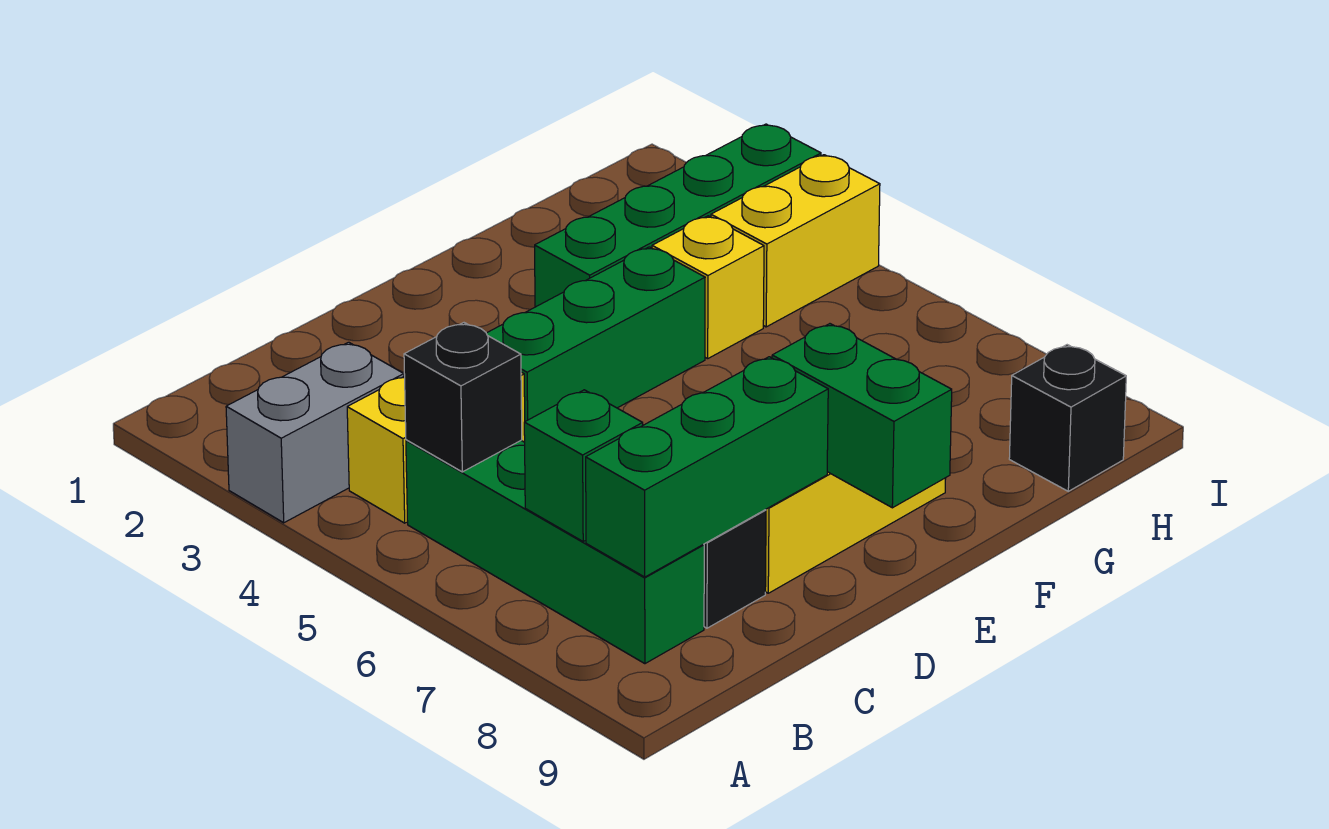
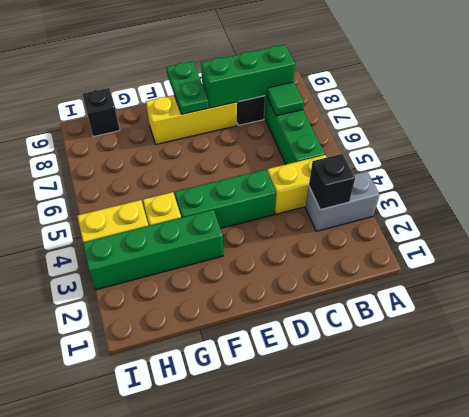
black brick B5 level 2 -> black brick B3 level 2
green brick B7 level 2 -> green tile B7 level 2
green brick E8:E9 level 2 -> green plate E8:E9 level 2

